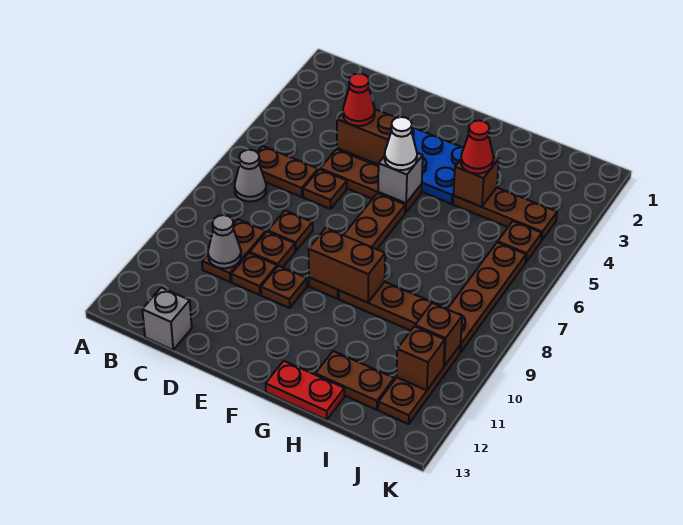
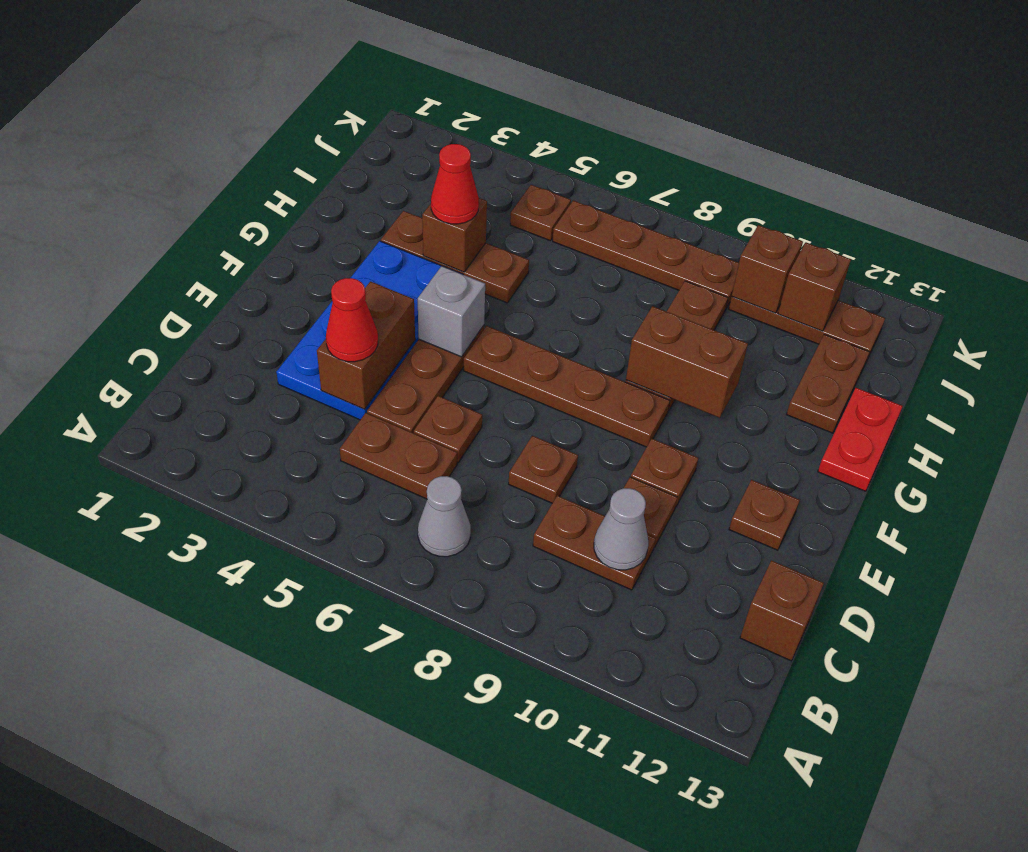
brown plate B6:C6 level 1 -> brown plate C5:C6 level 1
grey brick C13 level 1 -> brown brick C13 level 1
brown plate D9 level 1 -> brown plate E12 level 1
white cone F5 level 3 -> none
brown brick F9:G9 level 2 -> brown brick G9:G10 level 2
brown plate H4:J4 level 1 -> brown plate H3:H5 level 1

